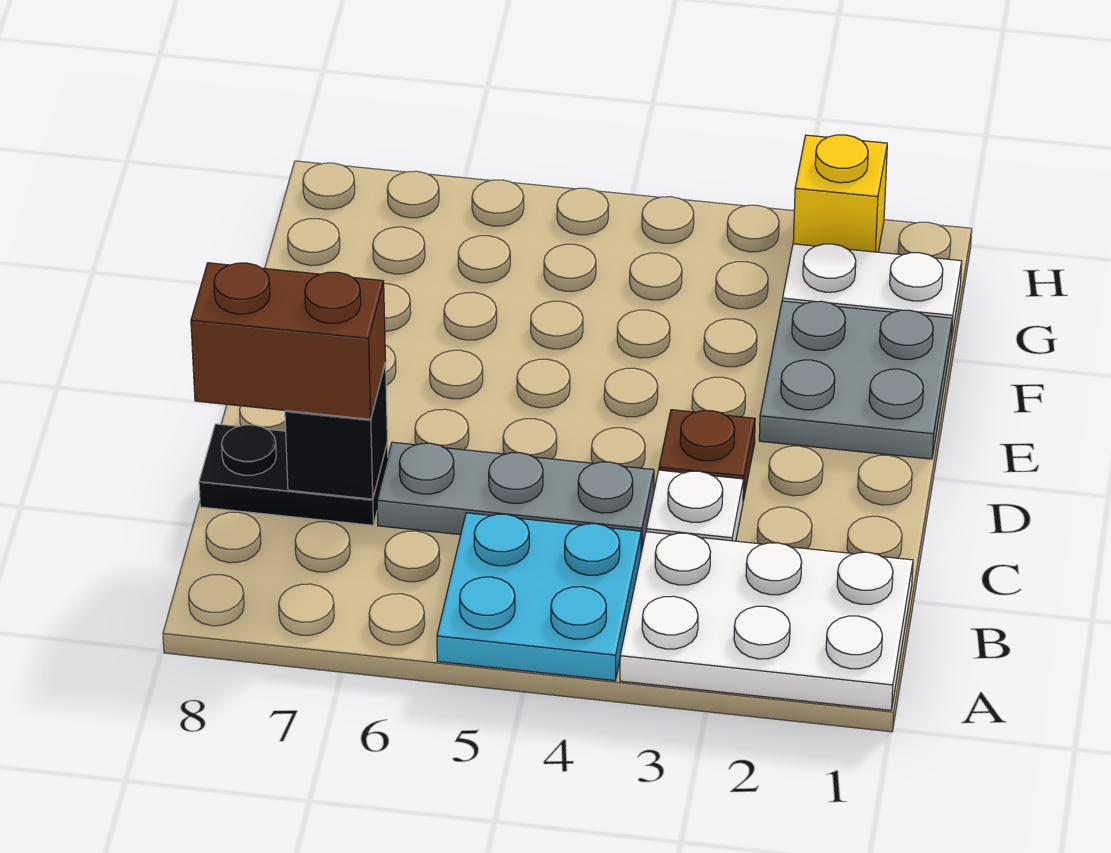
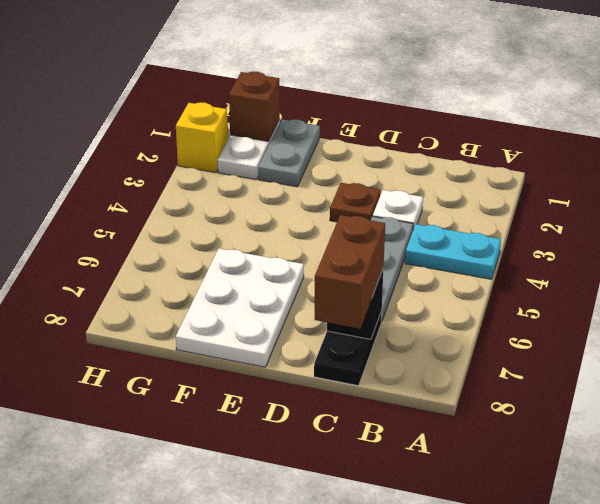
white plate A1:B3 level 1 -> white plate E6:F8 level 1
cyan plate A4:B5 level 1 -> cyan plate A4:B4 level 1
grey plate E1:F2 level 1 -> grey plate F1:F2 level 1
none -> brown brick G1 level 2

